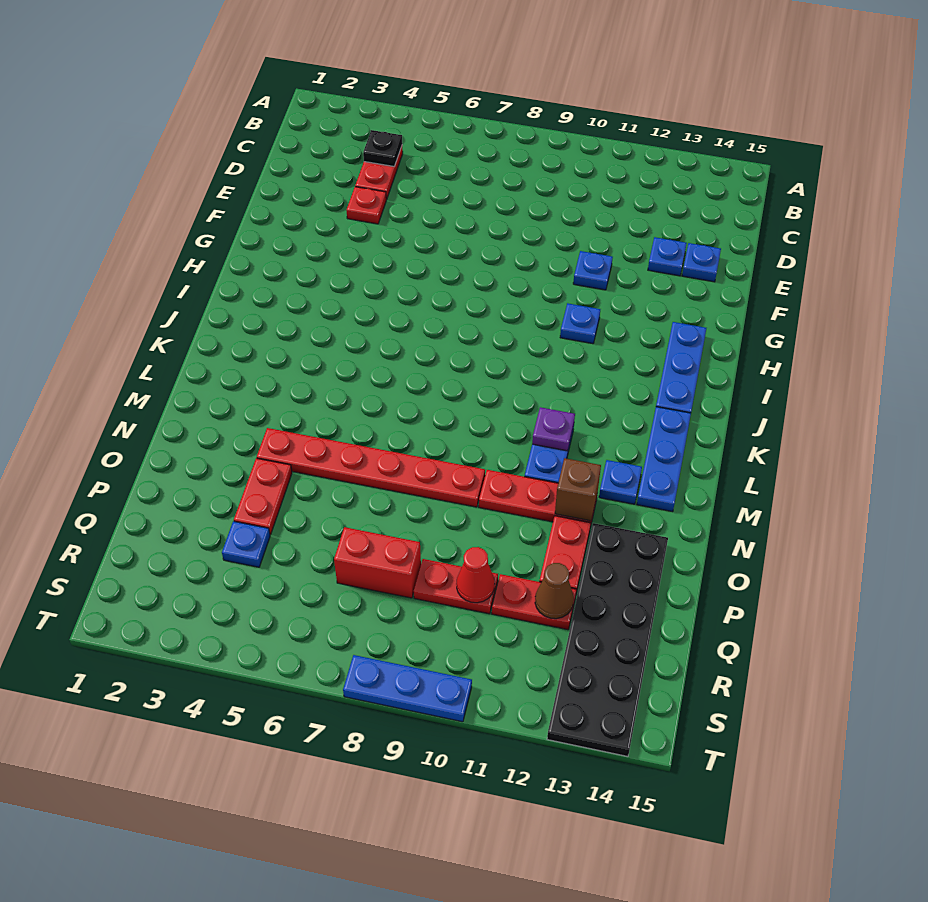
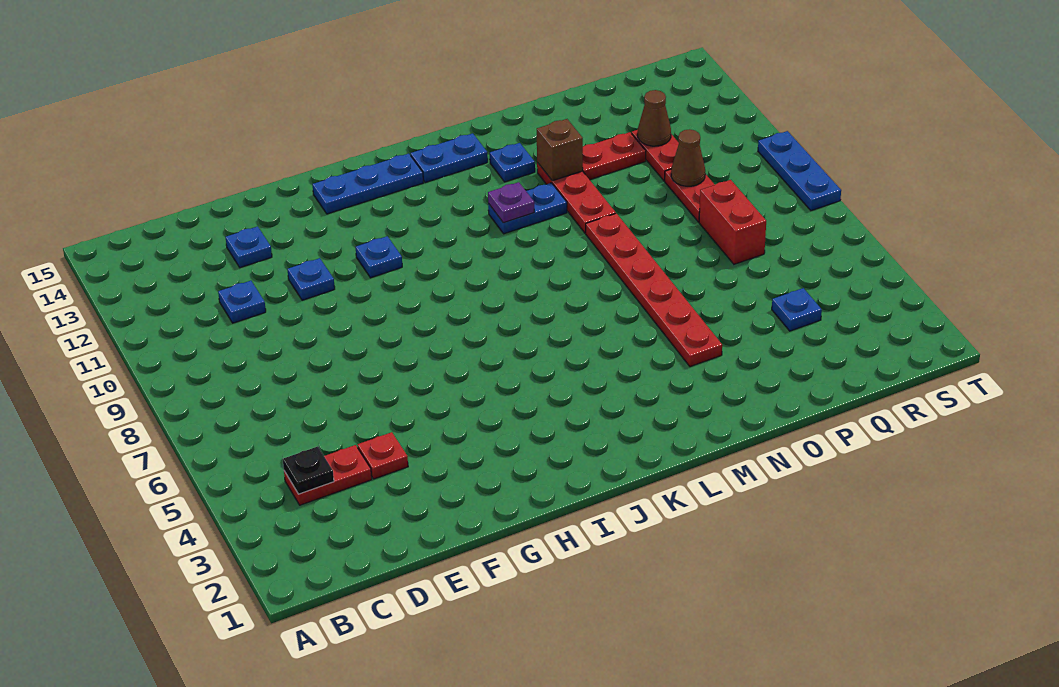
blue plate E14 level 1 -> blue plate D11 level 1
blue plate K14:M14 level 1 -> blue plate K14:L14 level 1
red plate O4:P4 level 1 -> none
black plate O13:T14 level 1 -> none
red cone Q10 level 2 -> brown cone Q10 level 2

